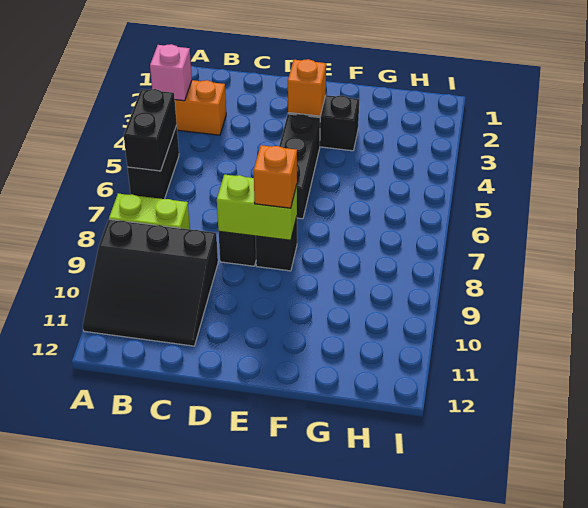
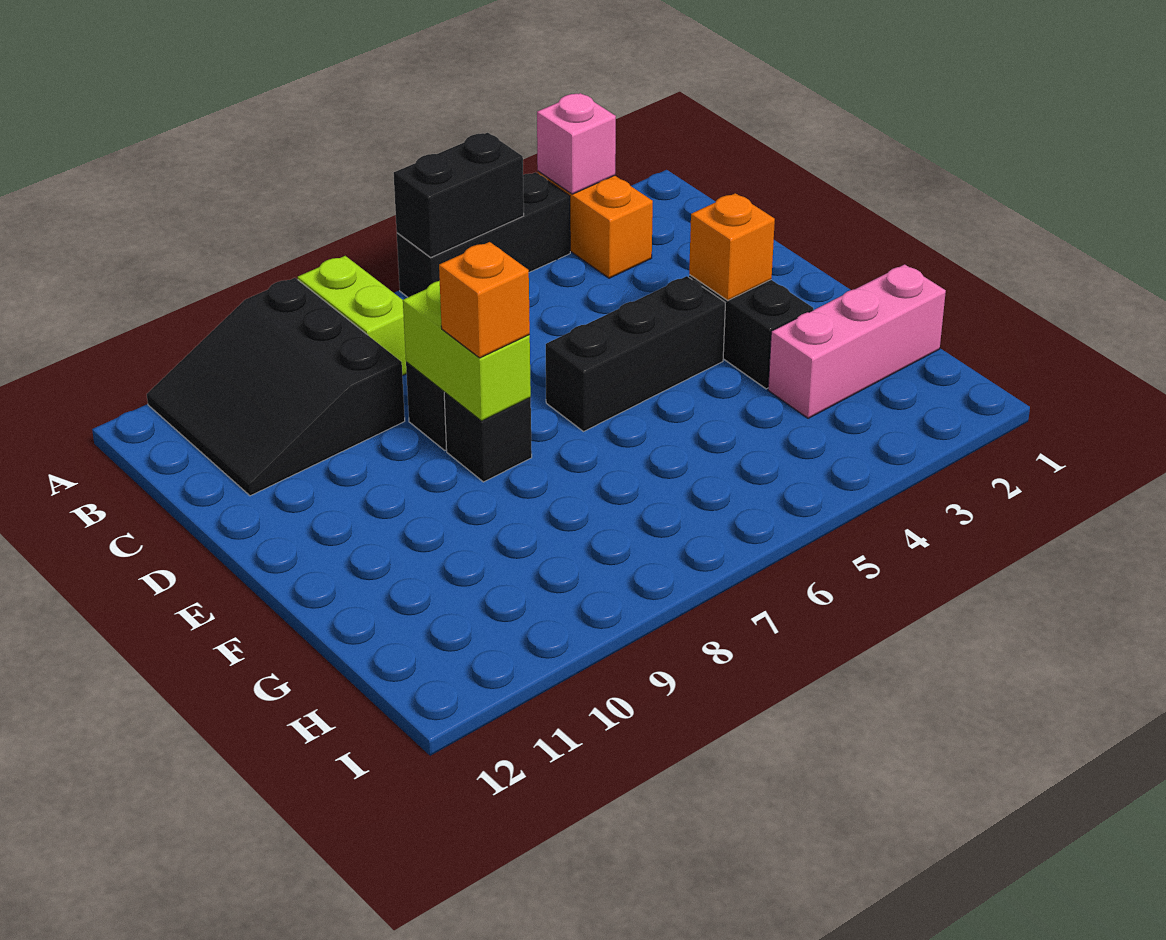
black brick A5:A6 level 1 -> black brick A4:A6 level 1
none -> pink brick G1:G3 level 1

